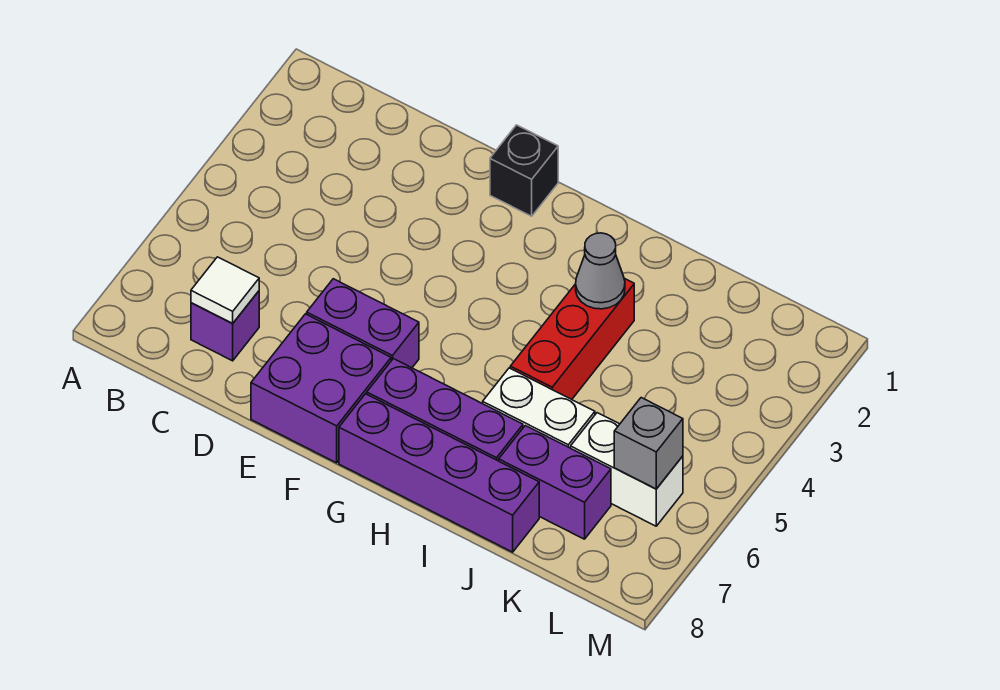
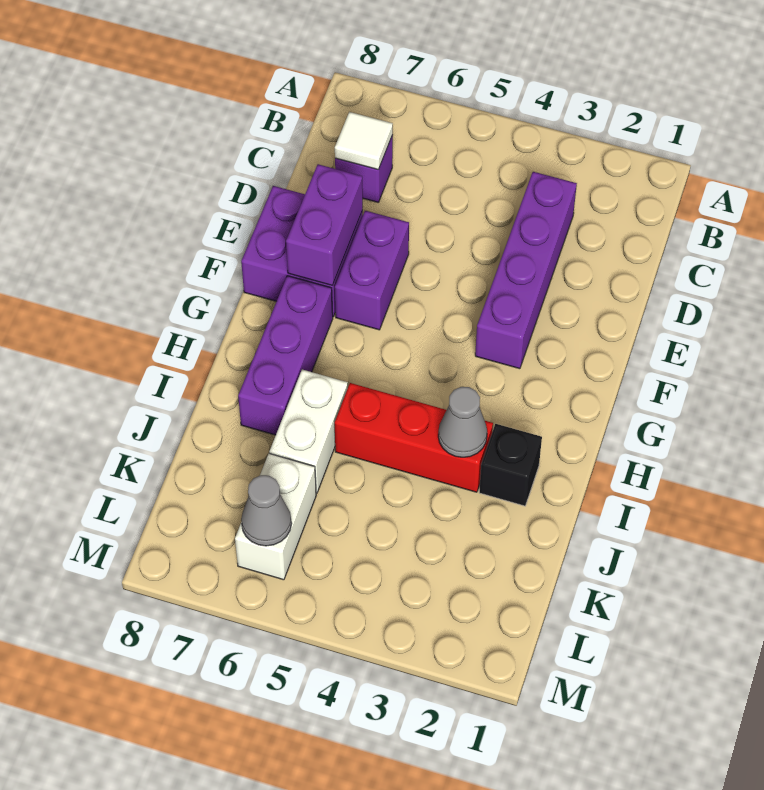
black brick F1 level 1 -> black brick I2 level 1
purple brick G8:J8 level 1 -> purple brick C3:F3 level 1
purple brick J7:K7 level 1 -> purple brick E7:F7 level 2
grey brick L6 level 2 -> grey cone L6 level 2

